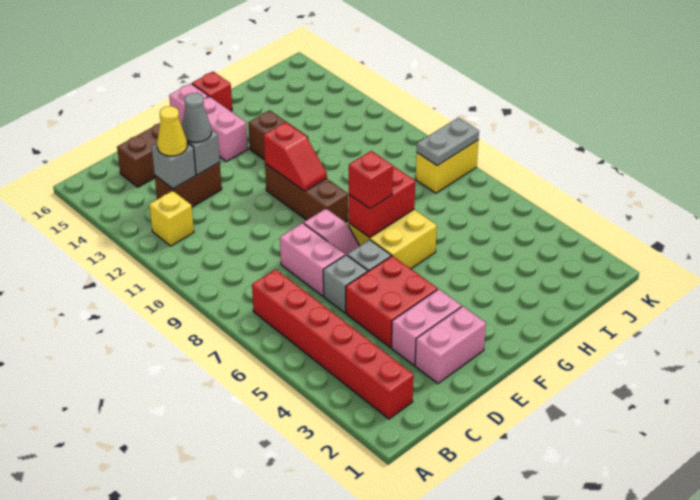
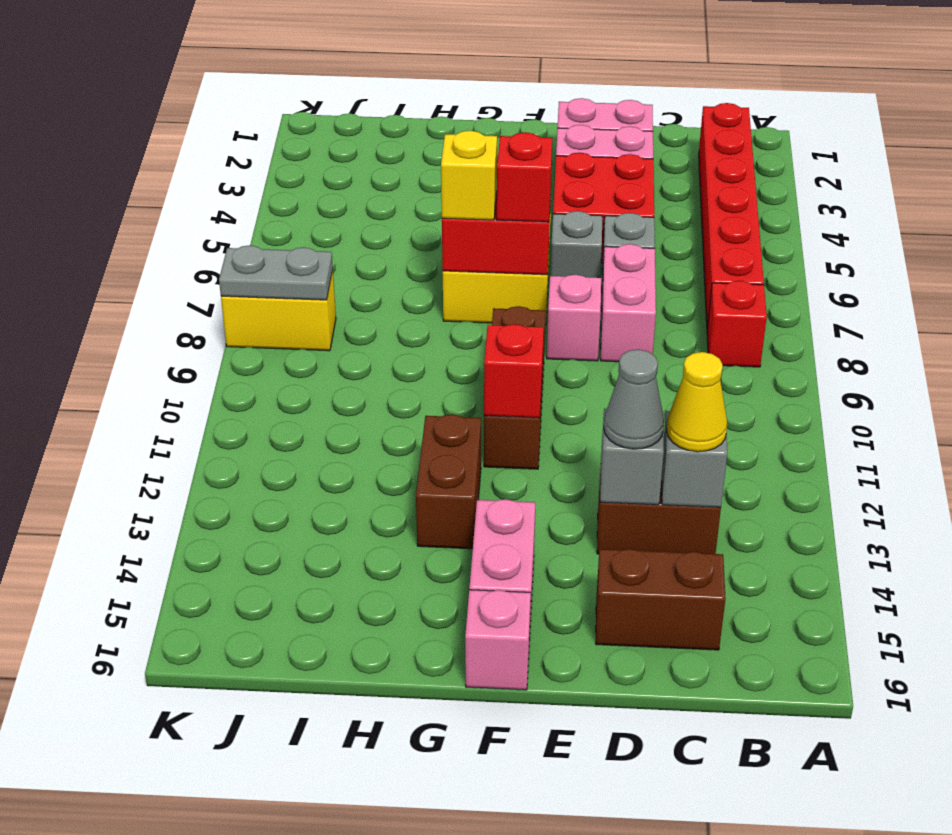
yellow brick B12 level 1 -> yellow brick G7 level 3
red brick G16 level 1 -> red brick B8 level 1

